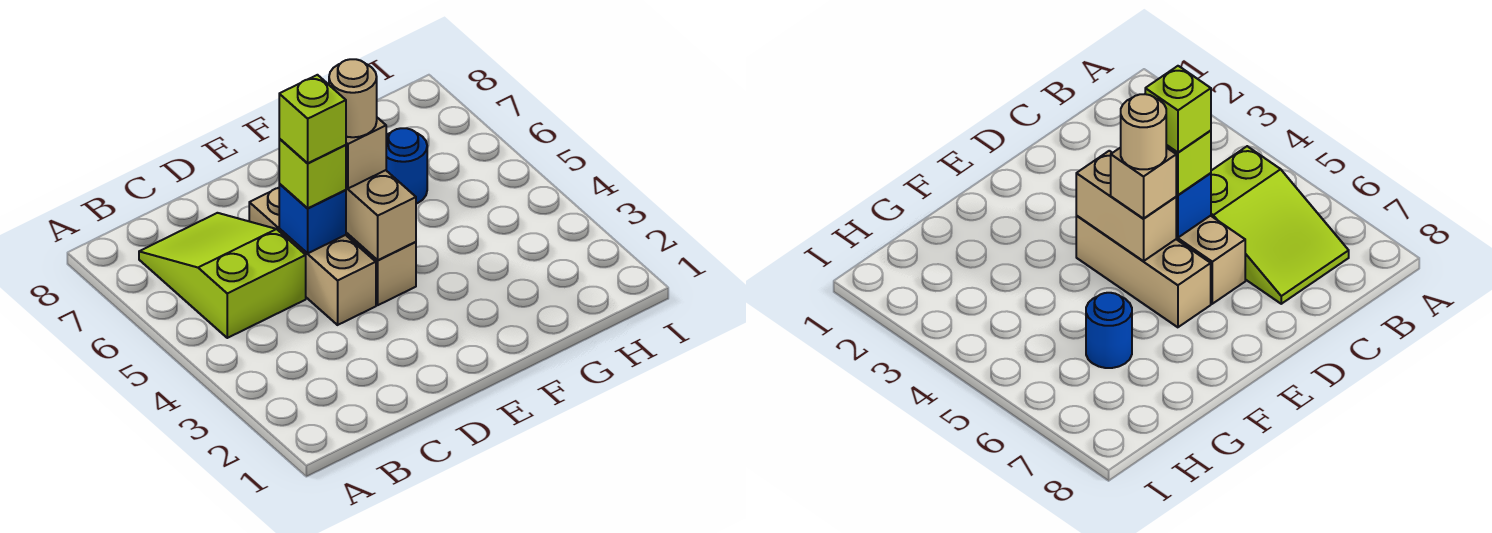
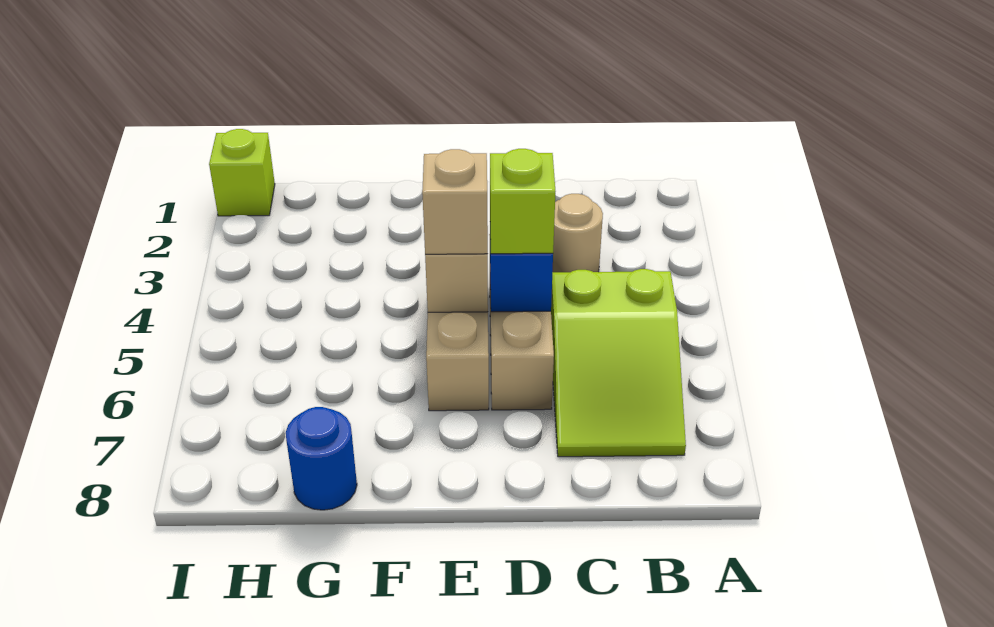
lime brick D5 level 4 -> lime brick I1 level 1
tan round brick E5 level 4 -> tan round brick C3 level 1
blue round brick G6 level 1 -> blue round brick G8 level 1

